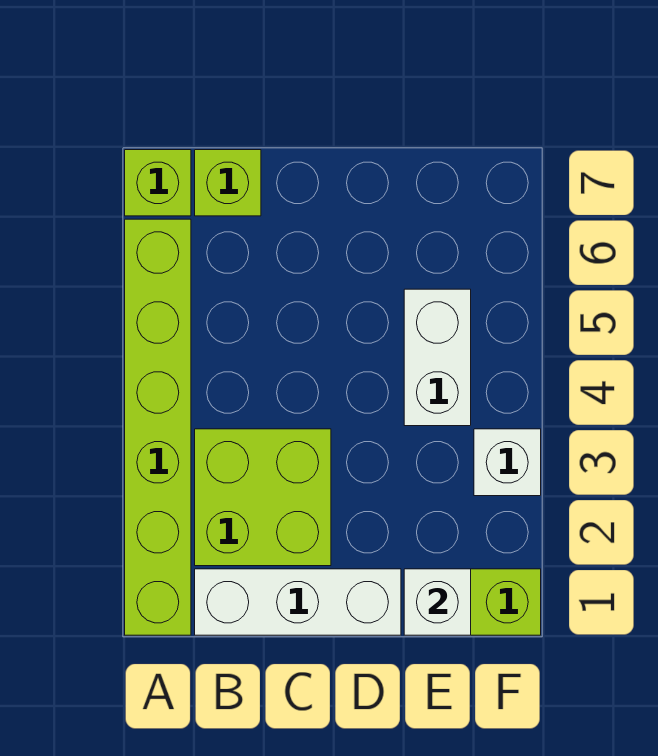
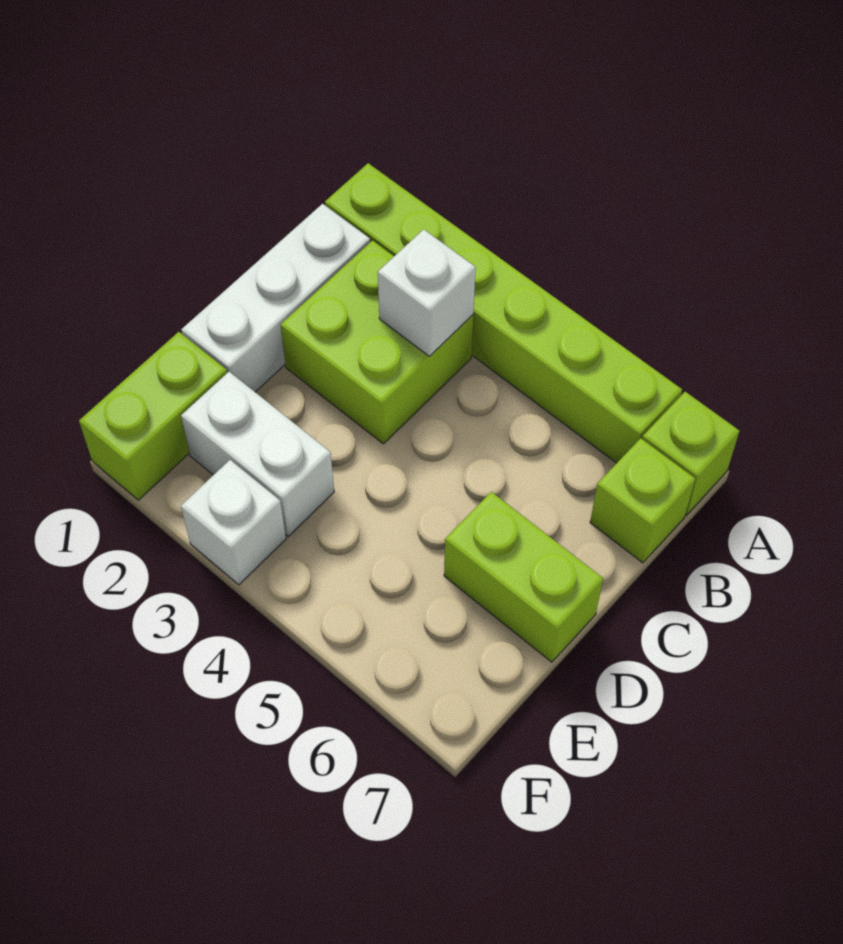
none -> lime brick D6:D7 level 1
white brick E1 level 2 -> white brick B3 level 2
white brick E4:E5 level 1 -> white brick E2:E3 level 1

